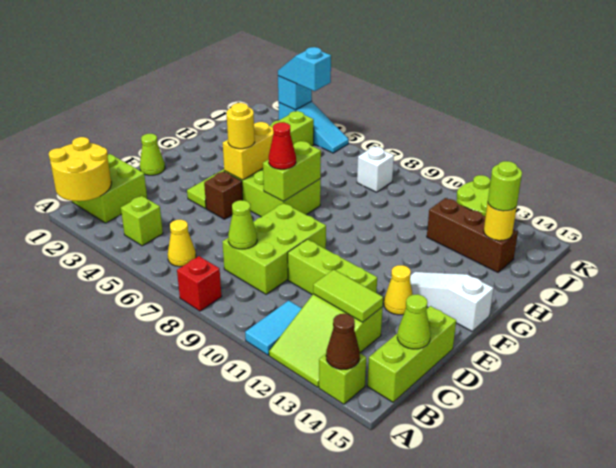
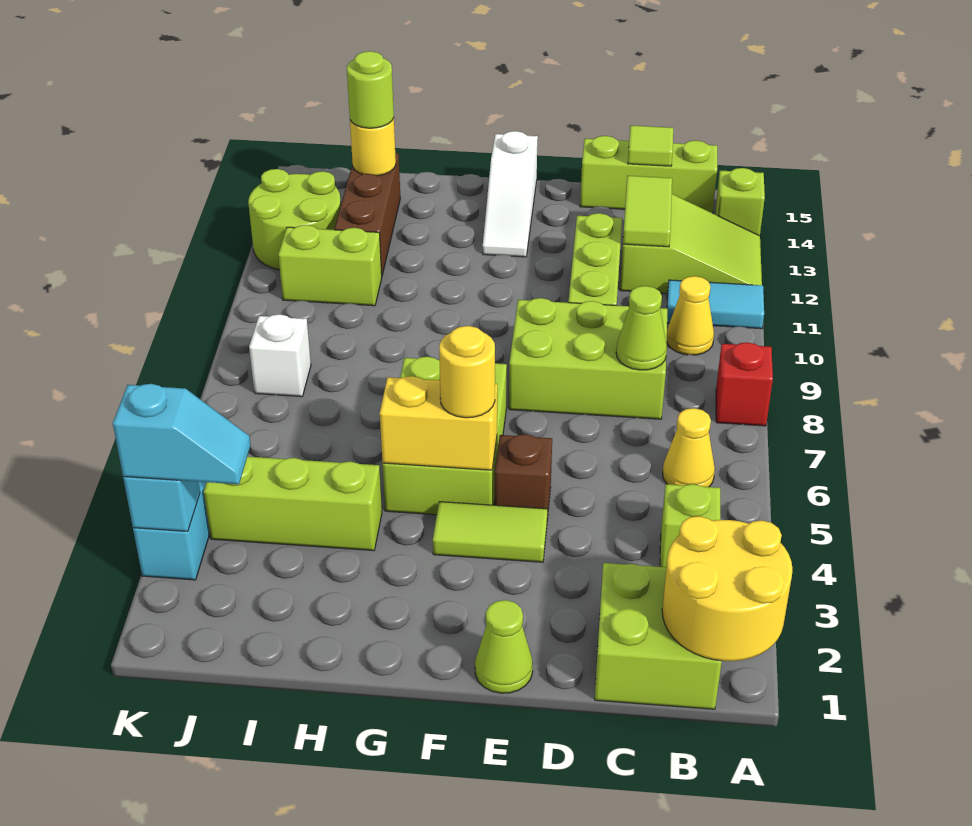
brown cone A14 level 2 -> none
lime cone C15 level 2 -> lime tile C15 level 2
yellow cone E13 level 1 -> yellow cone B10 level 1
lime brick F7:G7 level 2 -> lime brick I11:J11 level 1
red cone F7 level 3 -> none
cyan slope K3:K4 level 3 top 4 -> cyan slope J3:K3 level 3 top K

